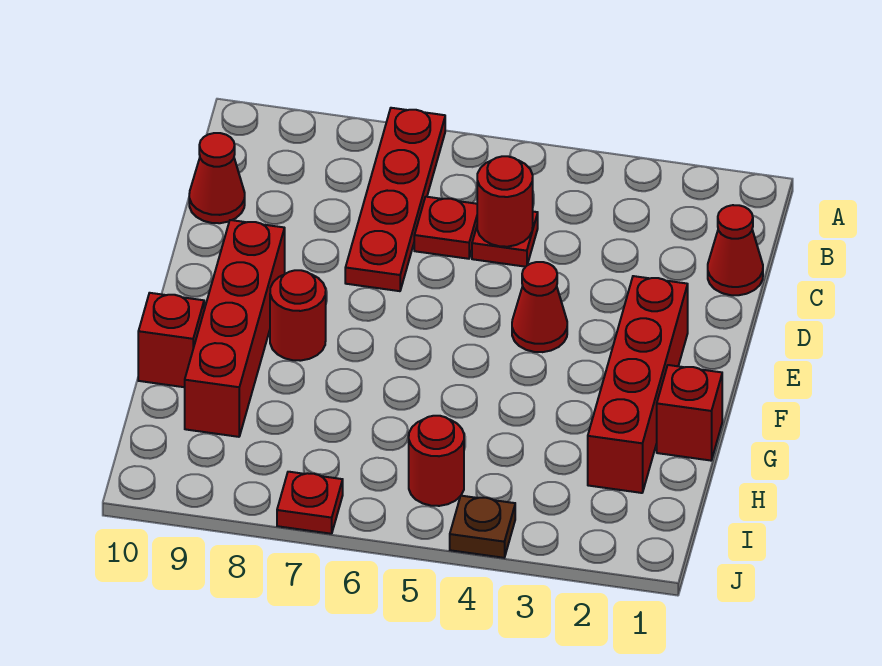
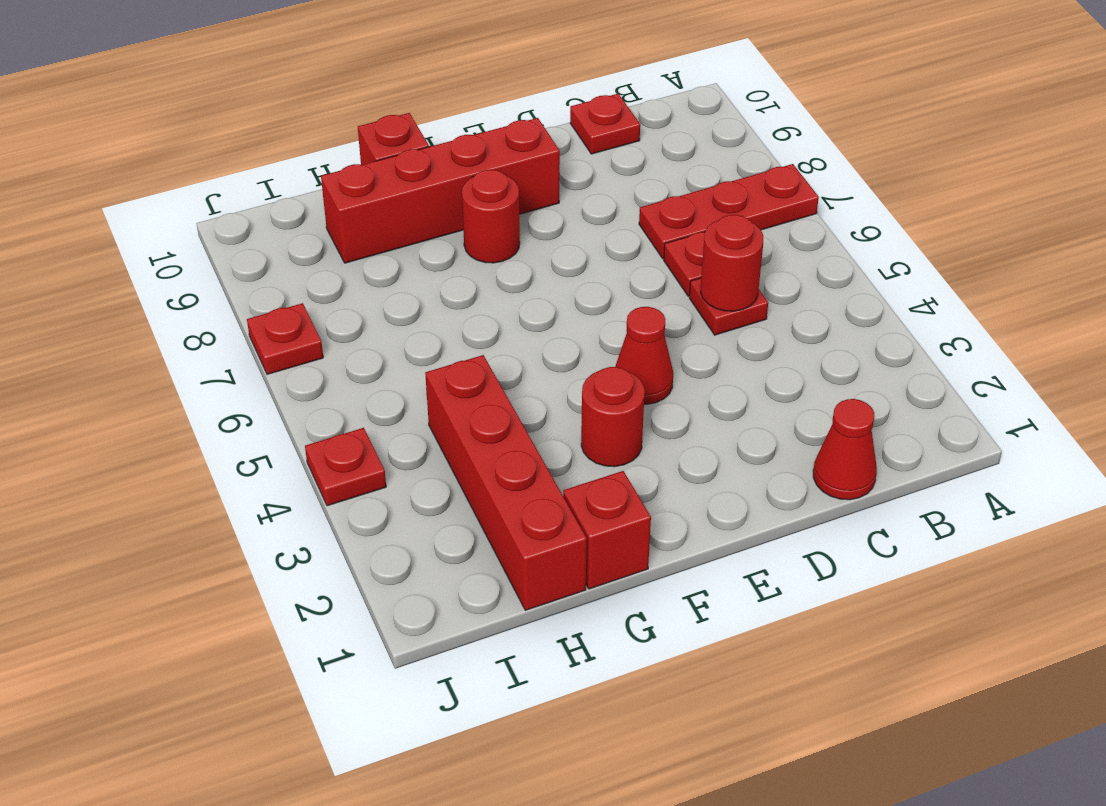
red plate A7:D7 level 1 -> red plate A7:C7 level 1
red cone C10 level 1 -> red plate C10 level 1
red brick E2:H2 level 1 -> red brick H1:H4 level 1
red round brick I5 level 1 -> red round brick F3 level 1
brown plate J4 level 1 -> red plate J4 level 1

